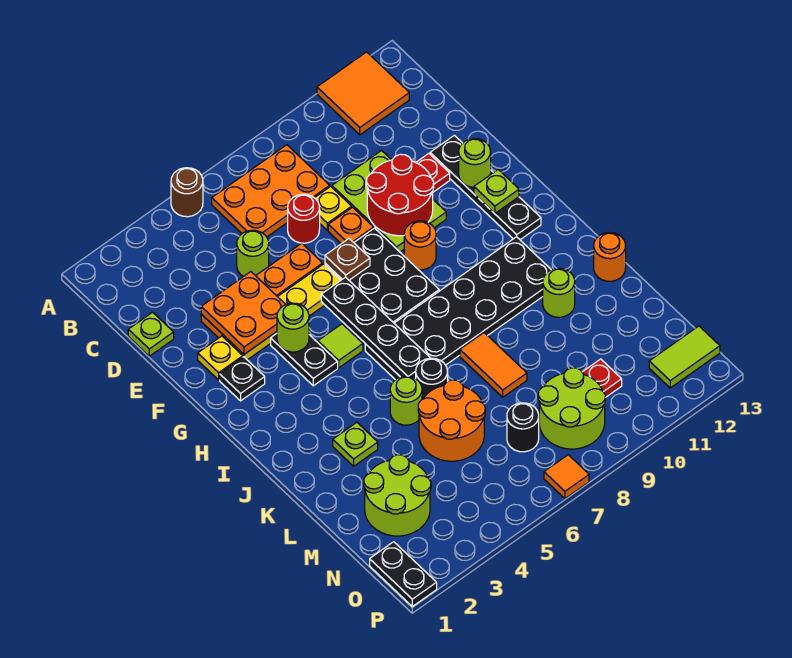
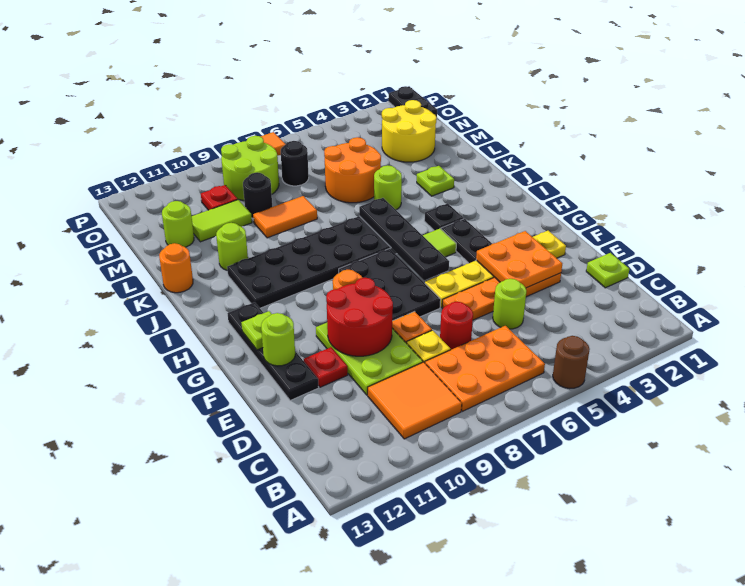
orange tile A11:B12 level 1 -> orange tile B9:C10 level 1
brown plate F7 level 2 -> none
black plate G2 level 1 -> black plate I4 level 1
lime round brick G4 level 2 -> lime round brick M12 level 1
black round brick K6 level 1 -> black round brick M9 level 1
orange tile K8:L8 level 1 -> orange tile L8:L9 level 1
lime round brick M2:N3 level 1 -> yellow round brick M2:N3 level 1
lime tile O12:O13 level 1 -> lime tile M10:M11 level 1

